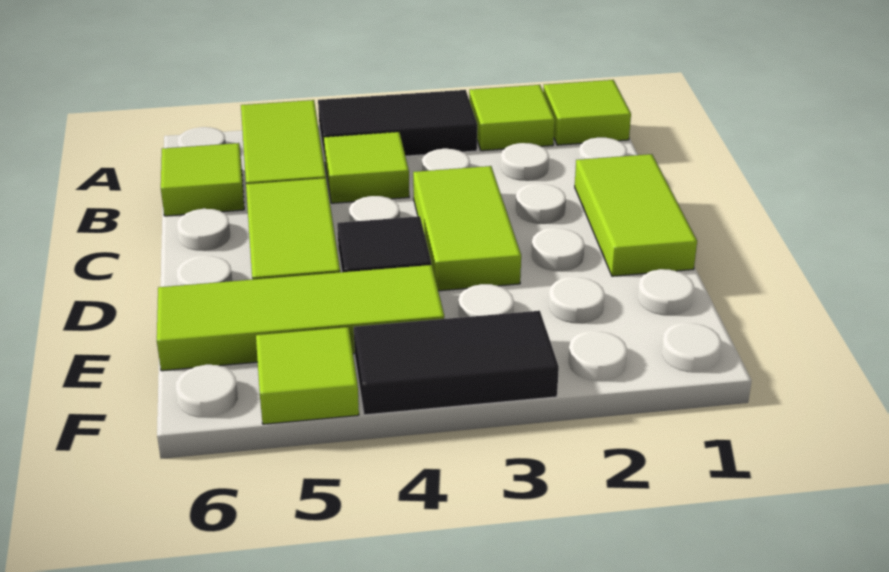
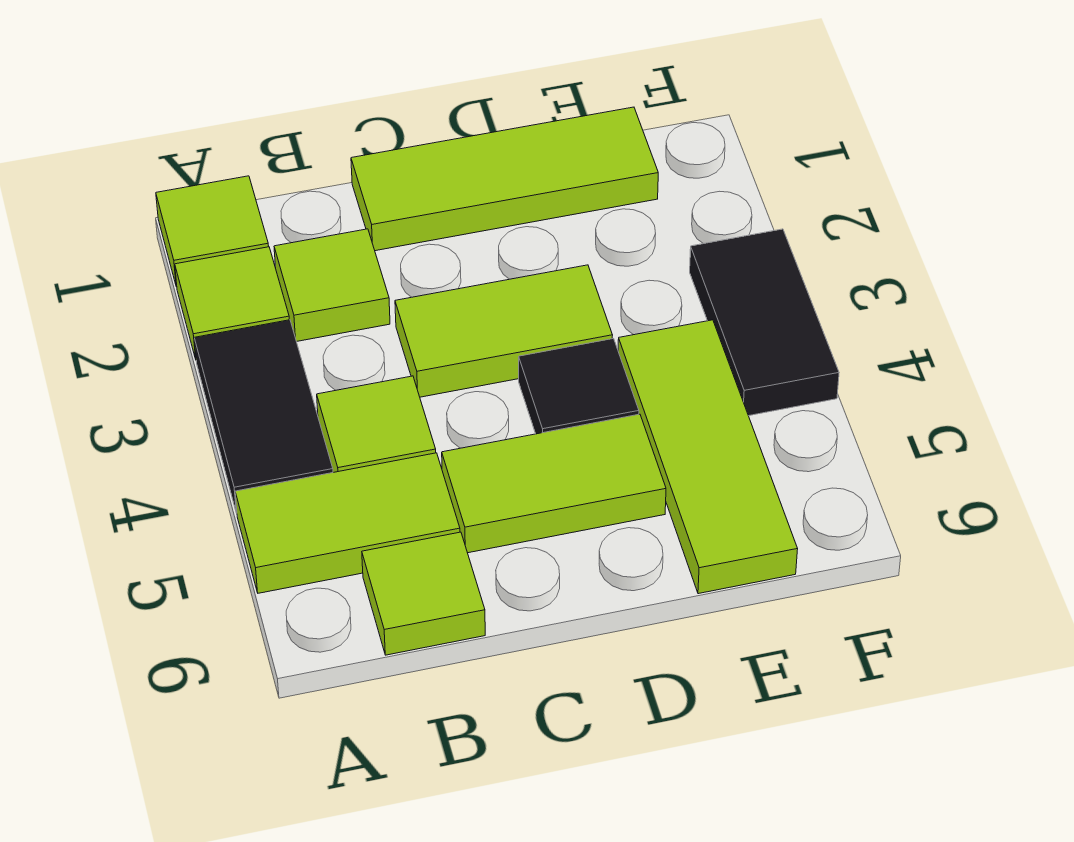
lime tile C1:D1 level 1 -> lime tile C1:E1 level 1
lime tile F5 level 1 -> lime tile B2 level 1

